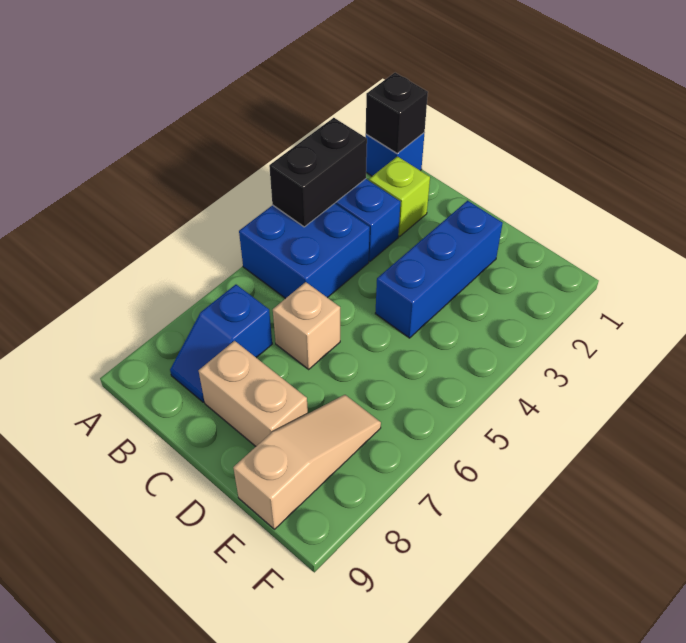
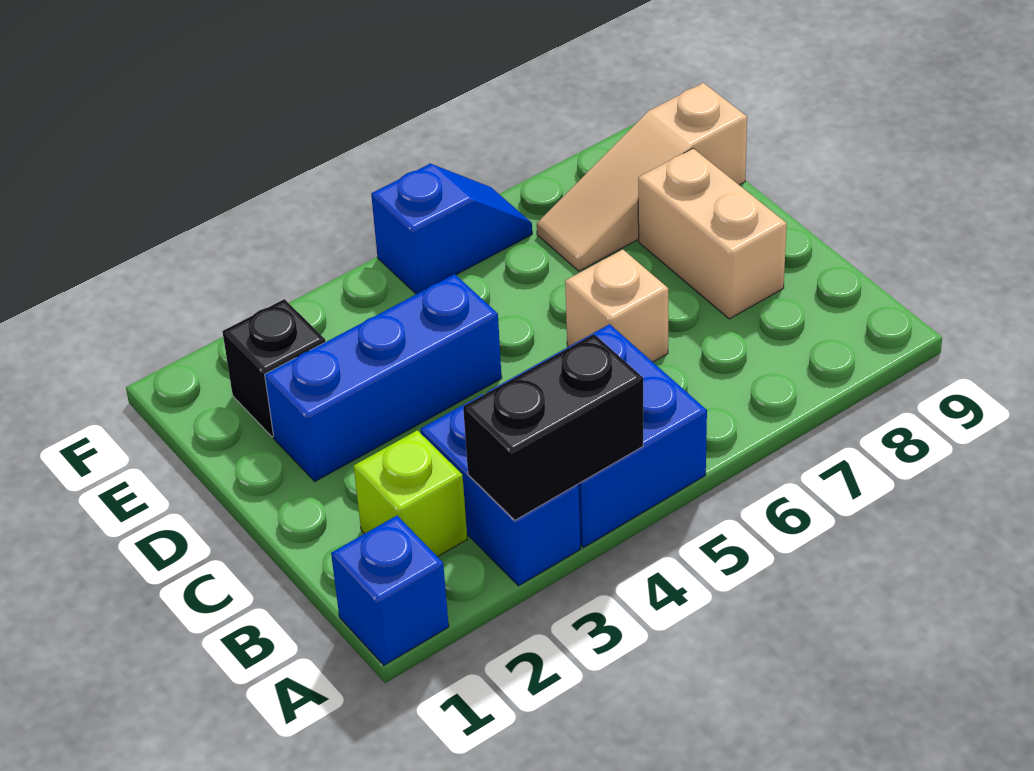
black brick A1 level 2 -> black brick E2 level 1
blue slope B7:B8 level 1 top 7 -> blue slope F5:F6 level 1 top 5

